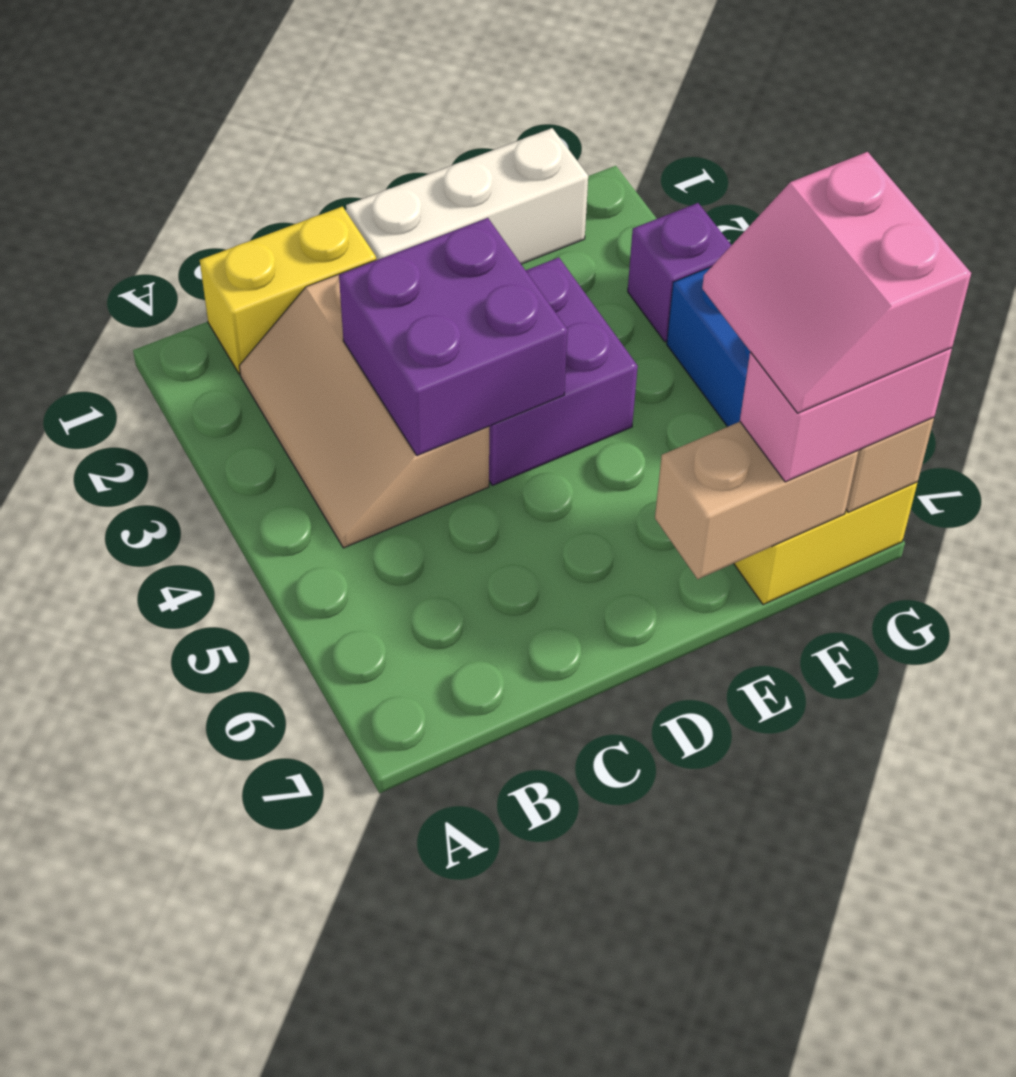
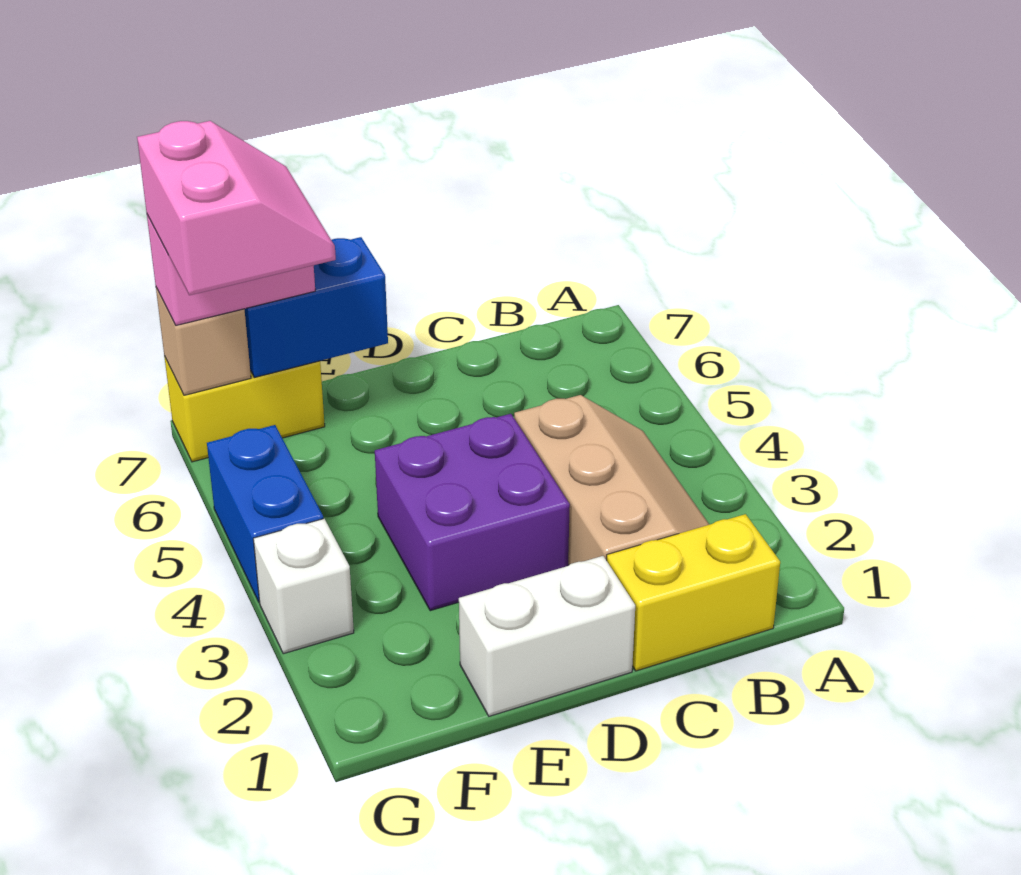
purple brick C3:D4 level 2 -> none
white brick D1:F1 level 1 -> white brick D1:E1 level 1
tan brick E7:F7 level 2 -> blue brick E7:F7 level 2
purple brick G3 level 1 -> white brick G3 level 1

